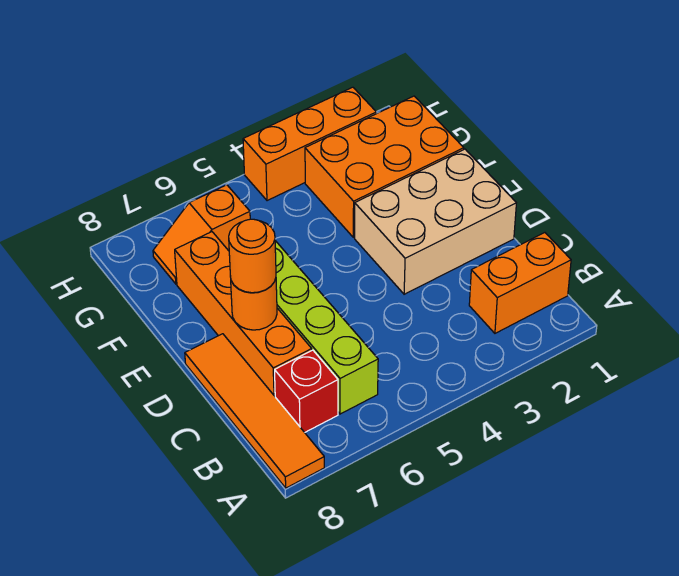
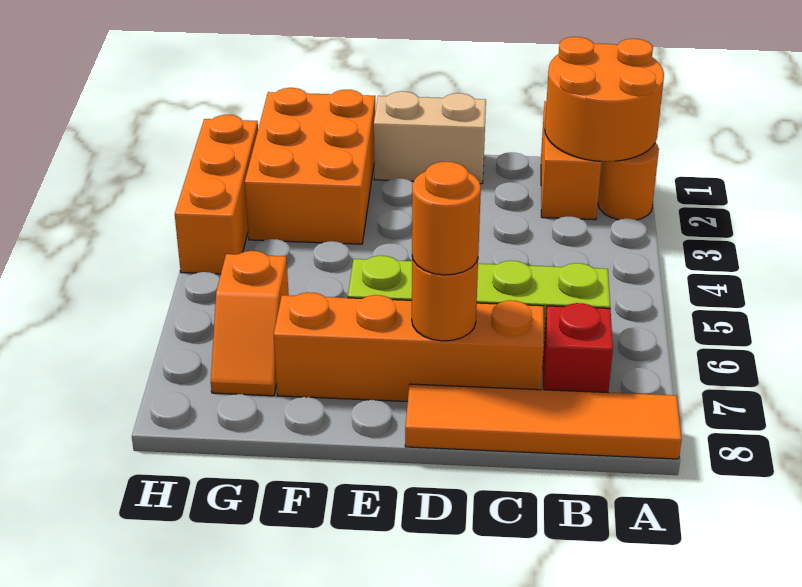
none -> orange round brick A1:B2 level 2
none -> orange round brick A2 level 1
tan brick D1:E3 level 1 -> tan brick D1:E1 level 1

